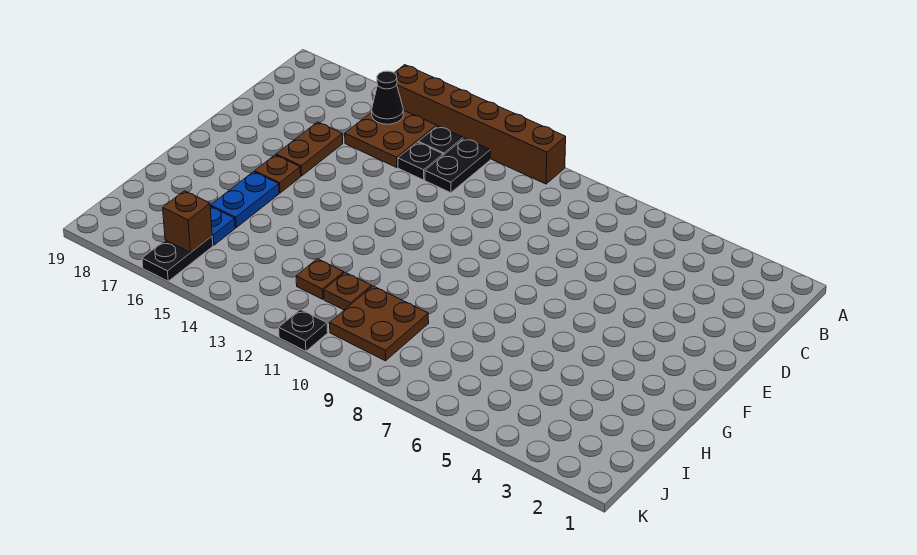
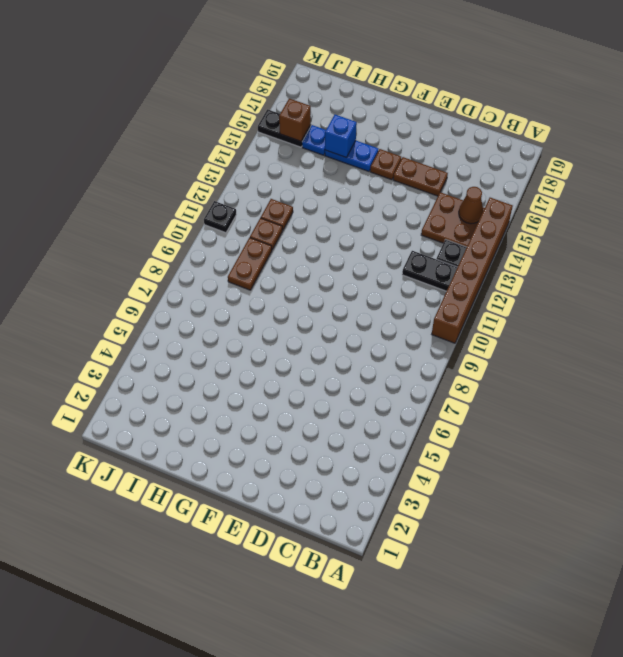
black cone B15 level 2 -> brown cone B15 level 2
black plate C13 level 1 -> none
none -> blue brick H16 level 2
brown plate I9:J10 level 1 -> brown plate I9:I10 level 1

